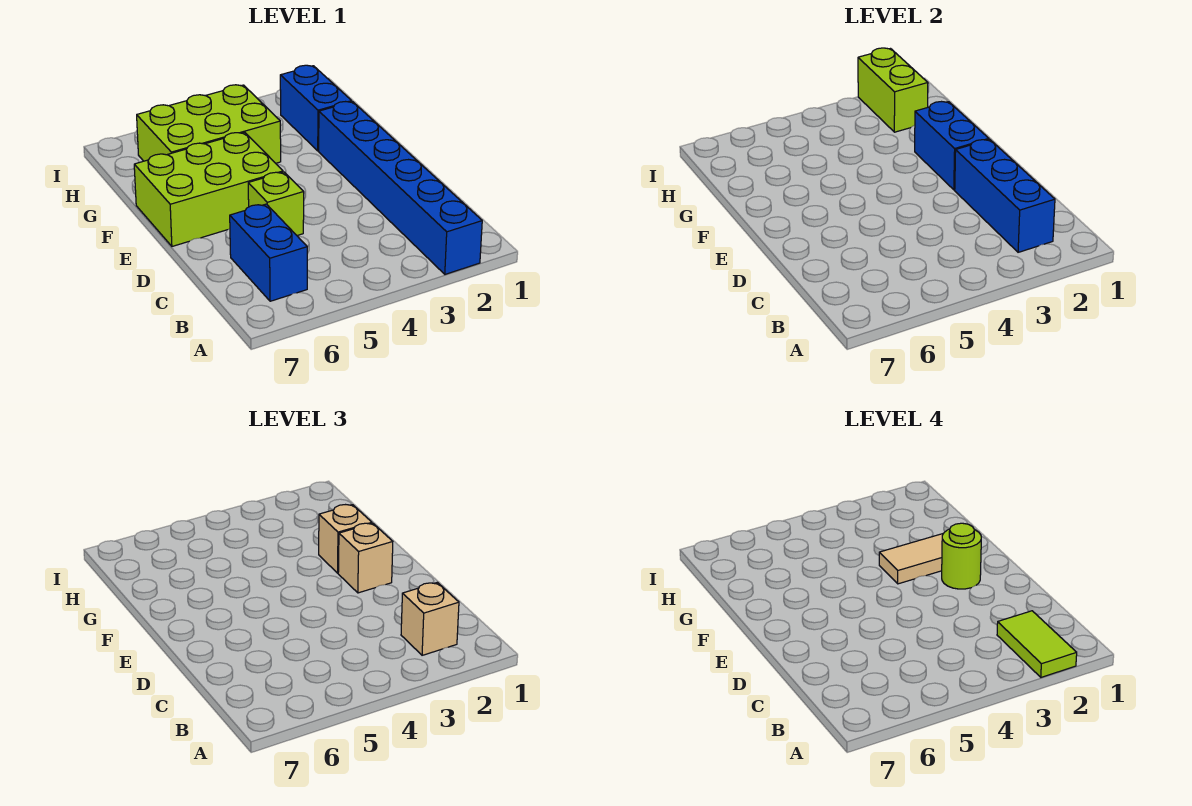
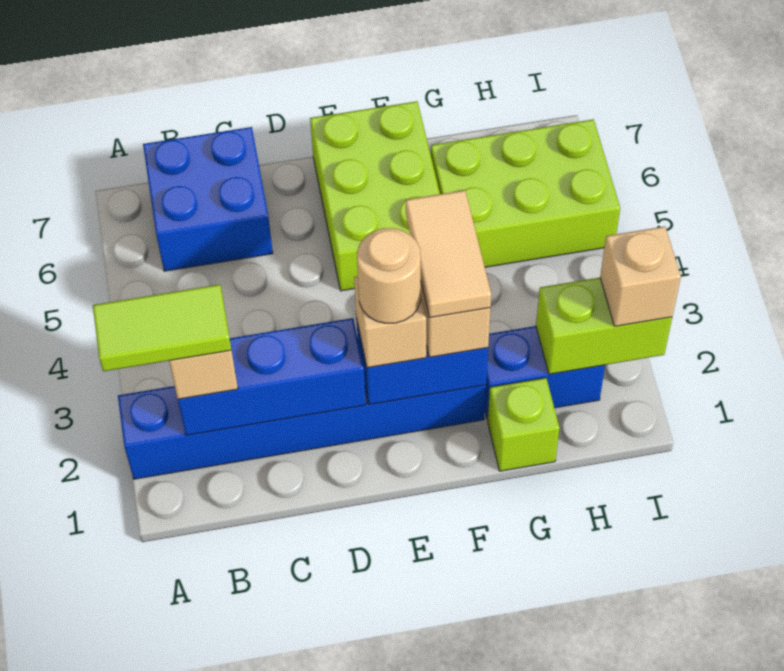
blue brick B6:C6 level 1 -> blue brick B6:C7 level 1
lime brick D5 level 1 -> lime brick G1 level 1
lime round brick E2 level 4 -> tan round brick E2 level 4
lime brick G4:H6 level 1 -> lime brick G5:I6 level 1
none -> tan brick I2 level 3

